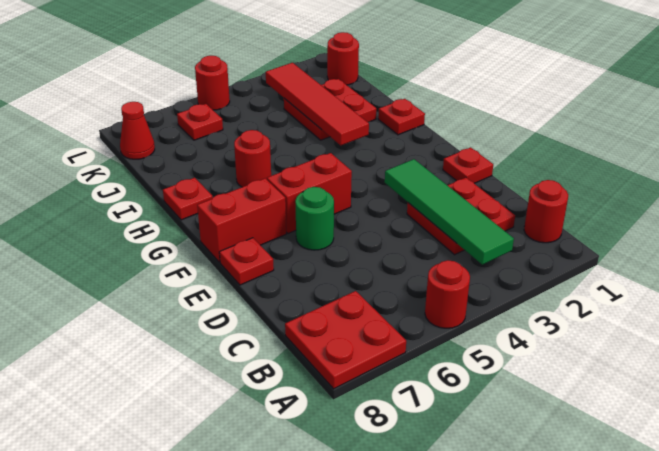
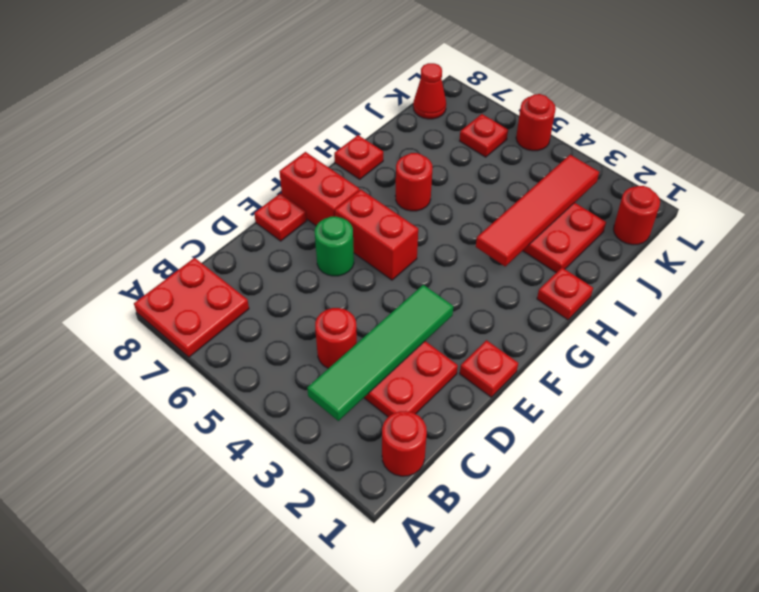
red round brick A5 level 1 -> red round brick C4 level 1

